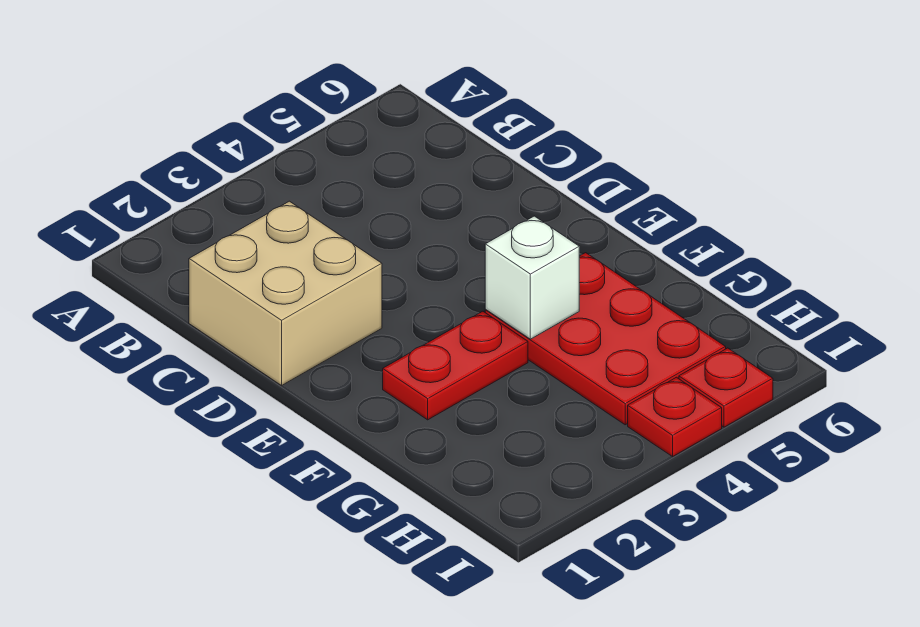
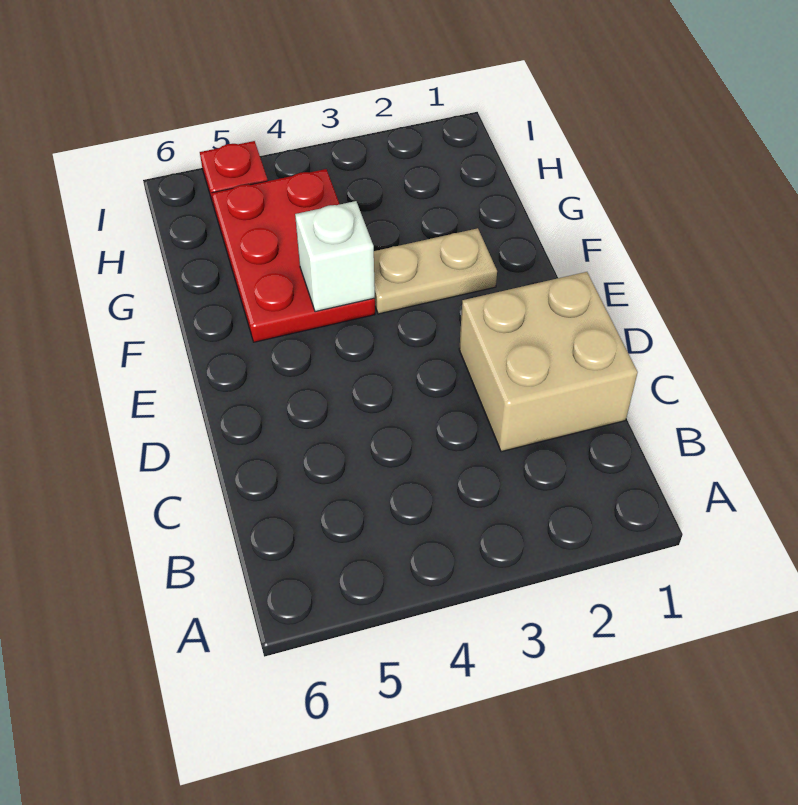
red plate F2:F3 level 1 -> tan plate F2:F3 level 1
red plate I4 level 1 -> none

